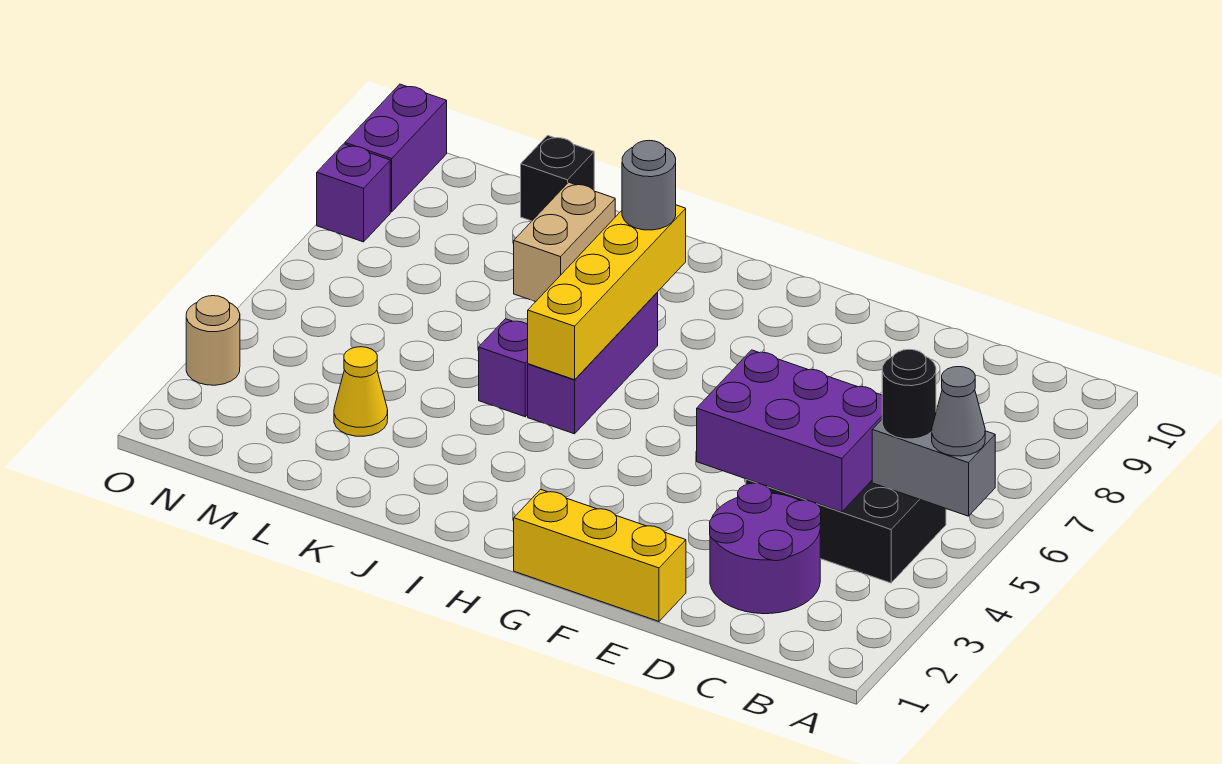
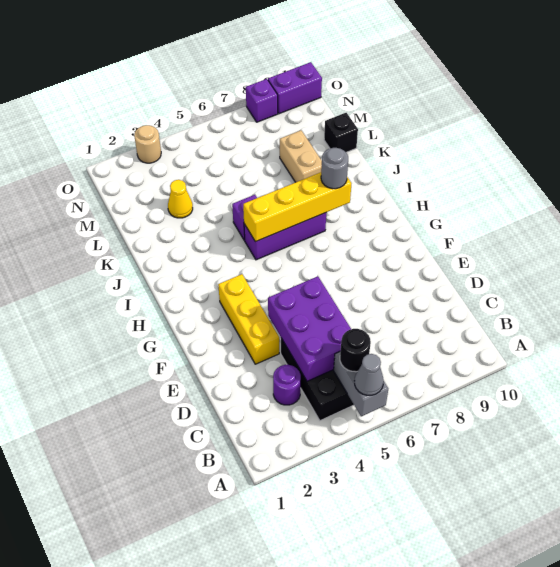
purple round brick C2:D3 level 1 -> purple round brick C3 level 1
yellow brick E1:G1 level 1 -> yellow brick E3:G3 level 1
tan brick K8:K9 level 1 -> tan brick K8:L8 level 1

